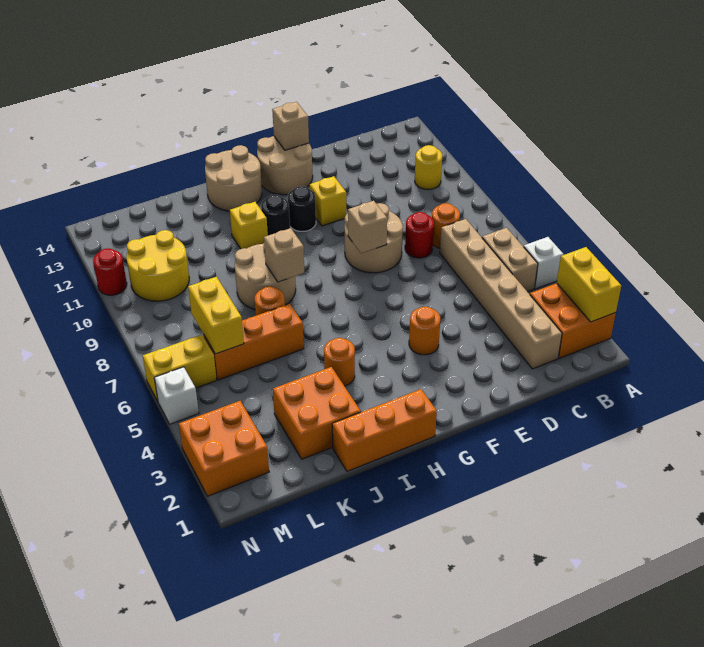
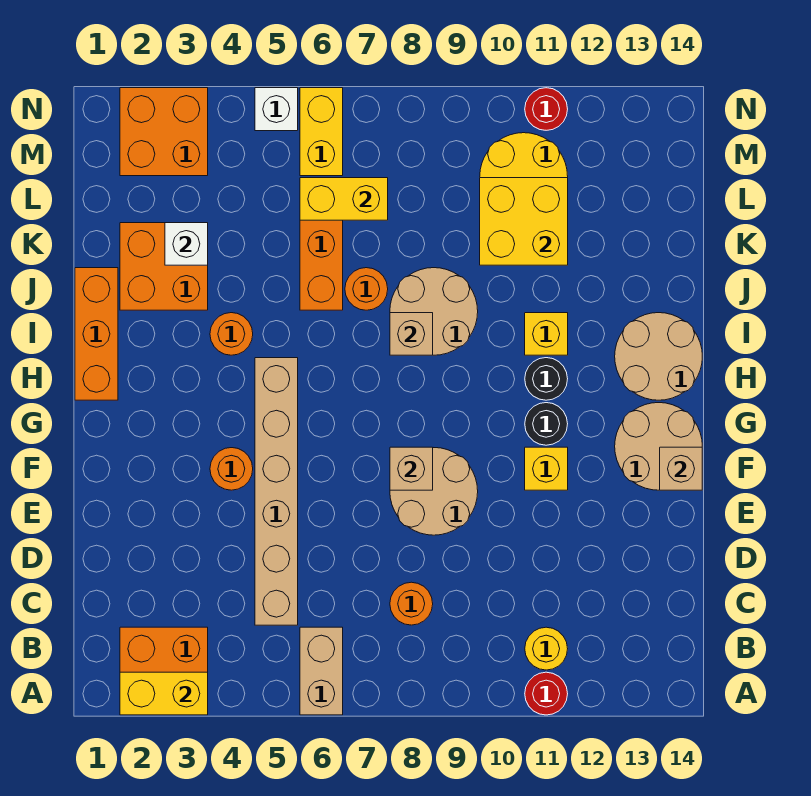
white brick A5 level 1 -> white brick K3 level 2
tan brick B5:B6 level 1 -> tan brick A6:B6 level 1
tan brick C2:C7 level 1 -> tan brick C5:H5 level 1
red round brick D8 level 1 -> red round brick A11 level 1
none -> yellow brick K10:L11 level 2

